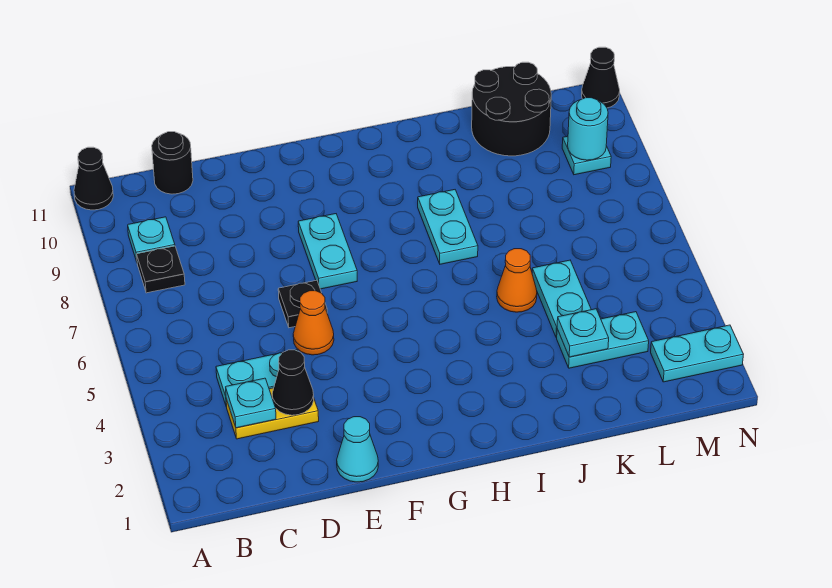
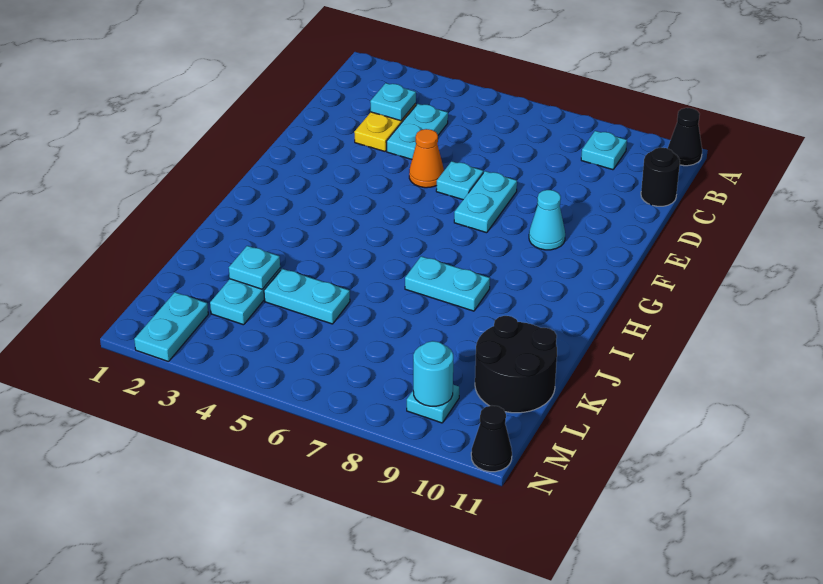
black plate B8 level 1 -> none
black cone D3 level 2 -> none
cyan cone E1 level 1 -> cyan cone F9 level 1
black plate E6 level 1 -> cyan plate E6 level 1
cyan plate F7:F8 level 1 -> cyan plate E7:F7 level 1
orange cone J5 level 1 -> none

